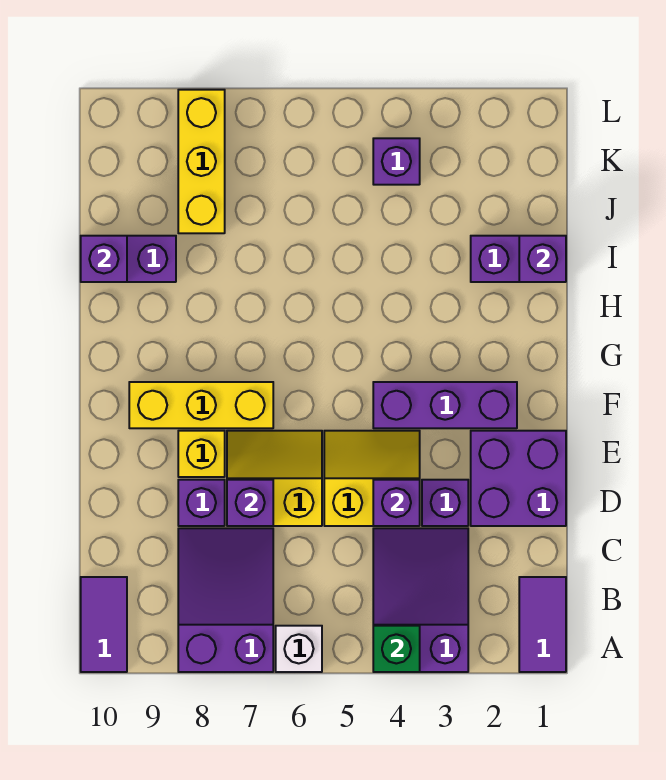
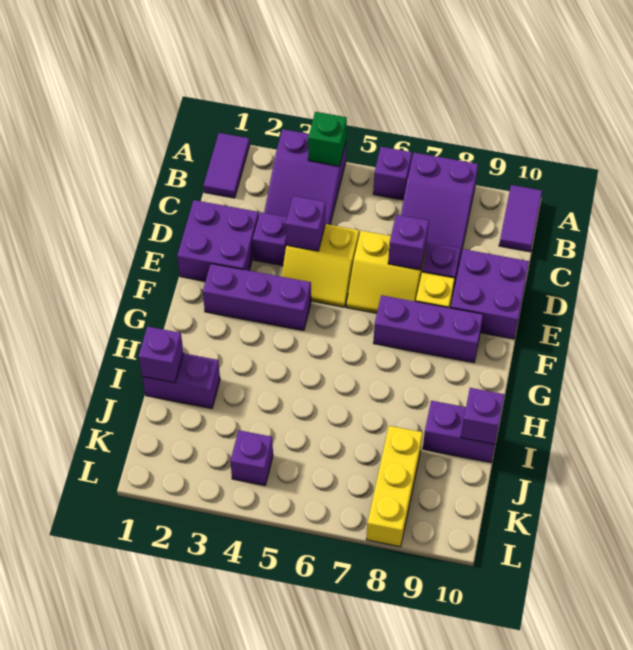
white brick A6 level 1 -> purple brick A6 level 1
none -> purple brick D9:E10 level 1
yellow brick F7:F9 level 1 -> purple brick F7:F9 level 1

